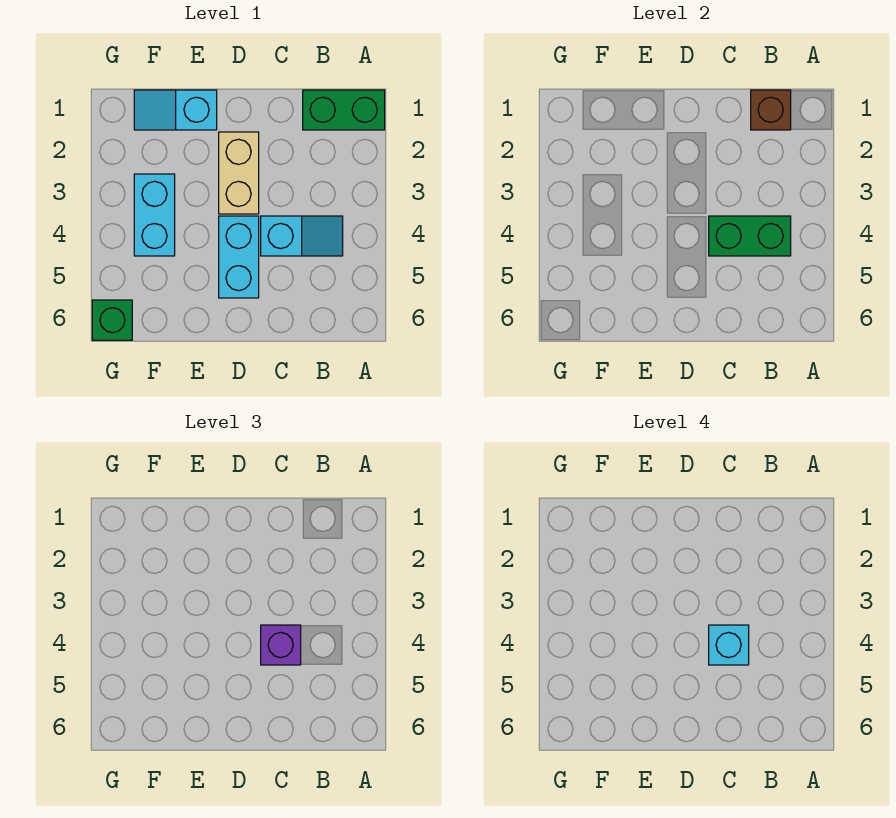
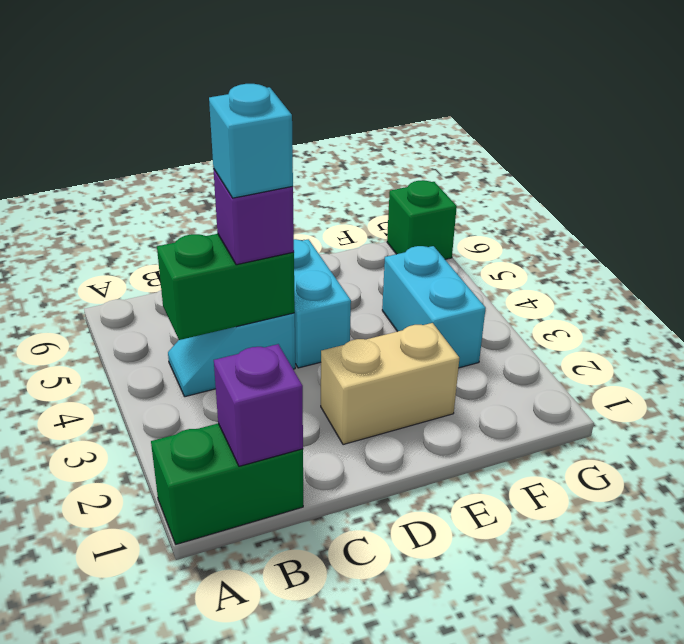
brown brick B1 level 2 -> purple brick B1 level 2
tan brick D2:D3 level 1 -> tan brick D2:E2 level 1
cyan slope E1:F1 level 1 top E -> none

